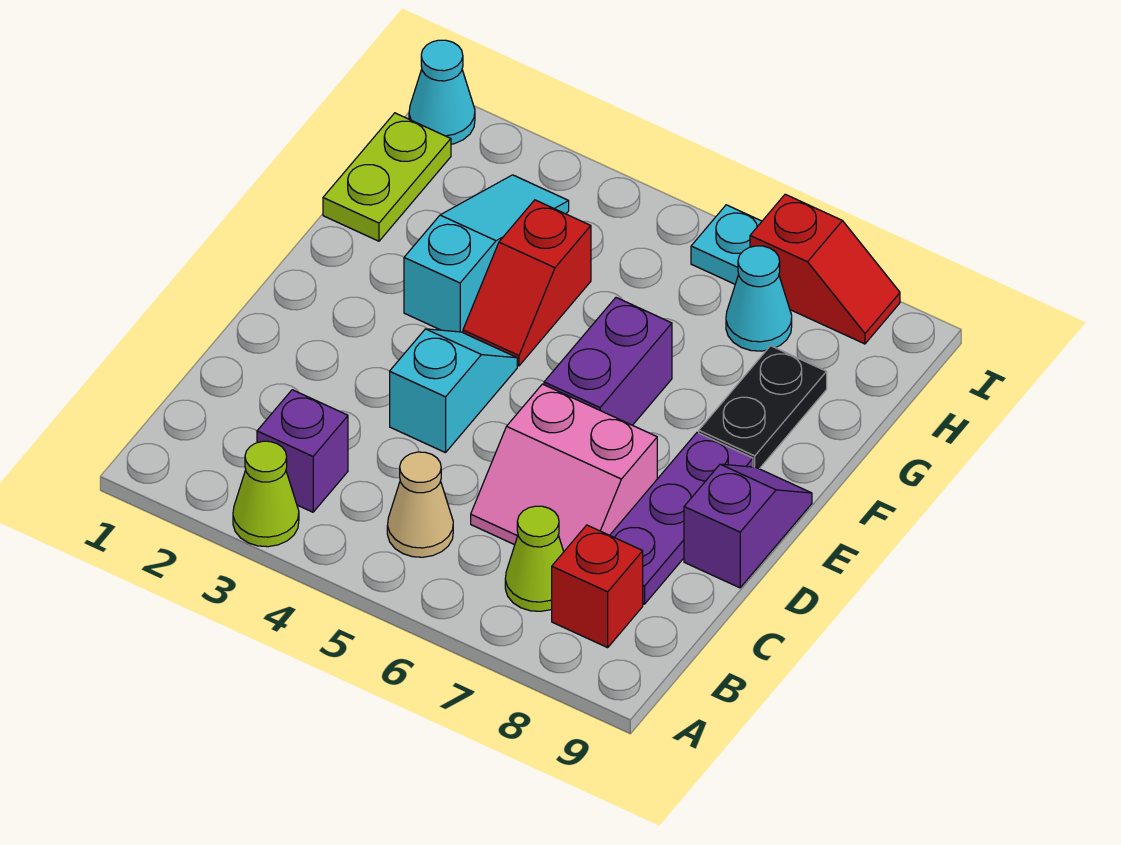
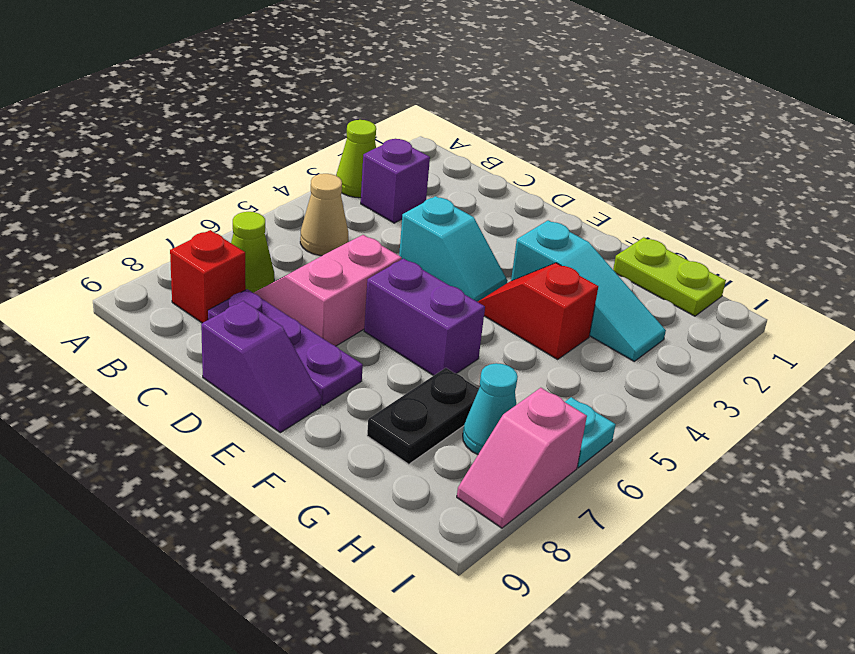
black plate F8:G8 level 1 -> black plate G7:G8 level 1
cyan cone I1 level 1 -> none
red slope I7:I8 level 1 top 7 -> pink slope I7:I8 level 1 top 7

